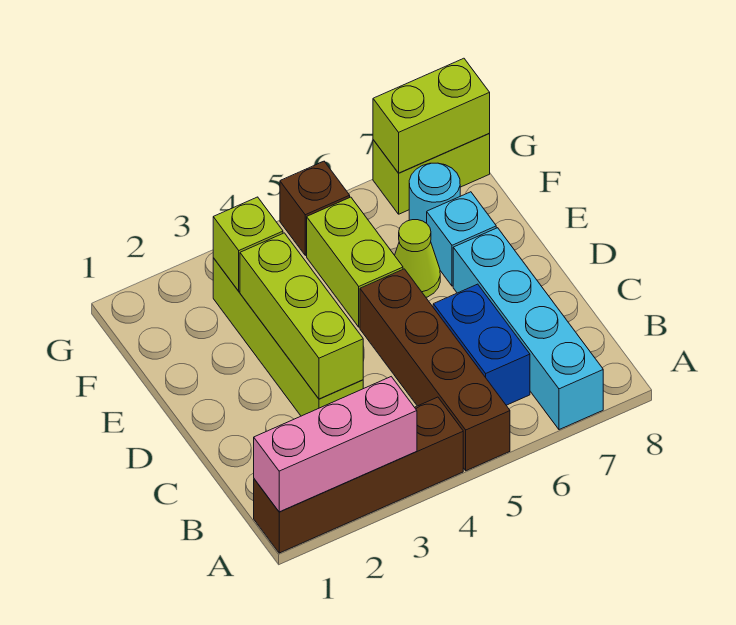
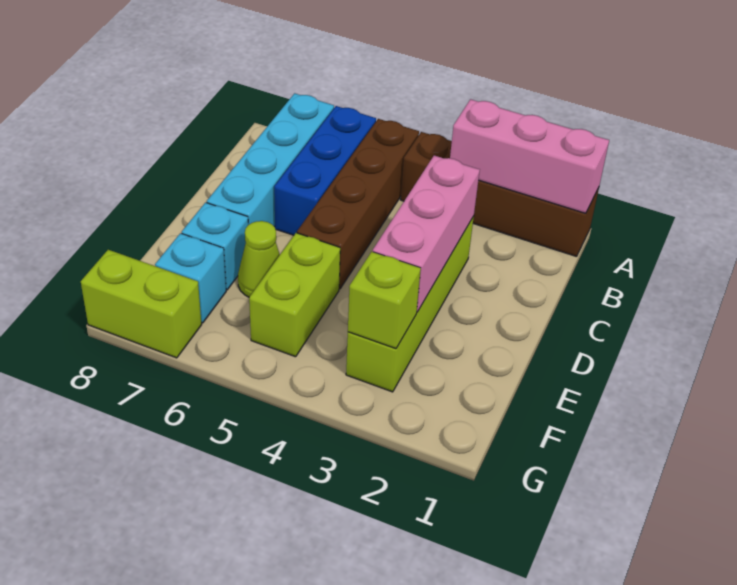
blue brick B6:C6 level 1 -> blue brick A6:C6 level 1
lime brick C3:E3 level 2 -> pink brick C3:E3 level 2
cyan round brick F7 level 1 -> cyan brick F7 level 1
brown brick G5 level 1 -> none
lime brick G7:G8 level 2 -> none

